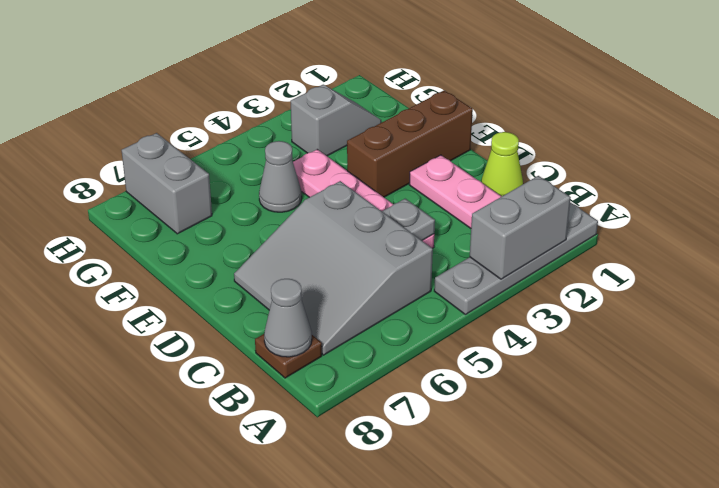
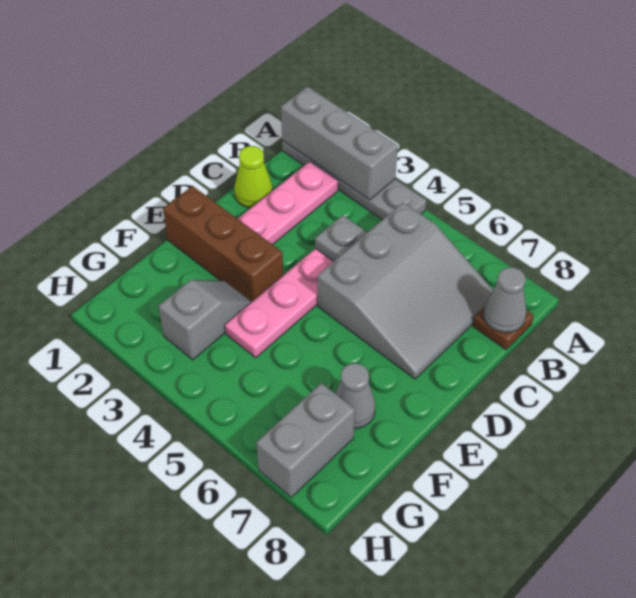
grey brick A2:A3 level 2 -> grey brick A1:A3 level 2
grey cone F5 level 1 -> grey cone F7 level 1
grey slope G2:G3 level 1 top 3 -> grey slope F3:G3 level 1 top G

